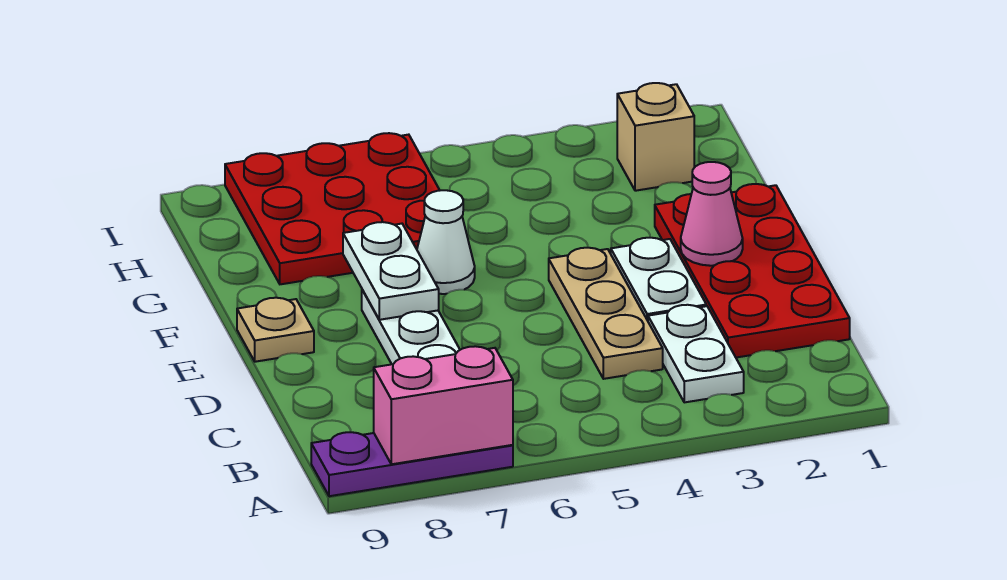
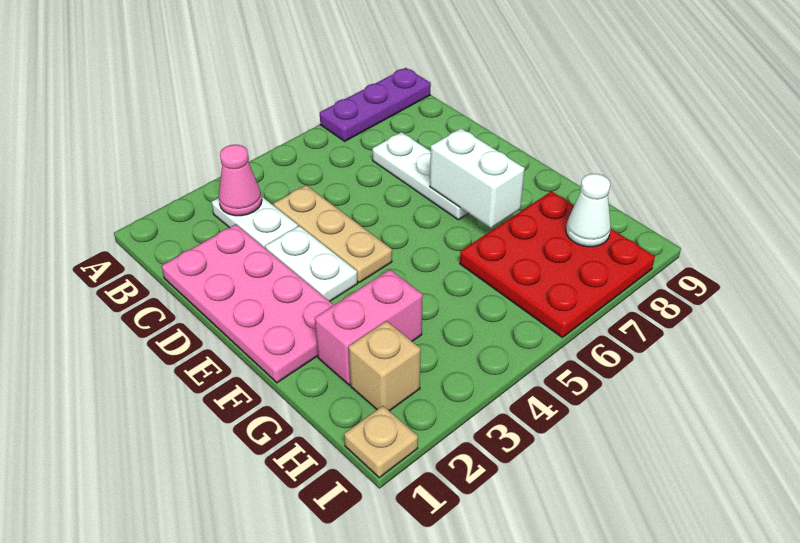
pink brick A7:A8 level 2 -> pink brick G2:G3 level 1
red plate C1:F2 level 1 -> pink plate C1:F2 level 1
pink cone E2 level 2 -> pink cone B3 level 2
white plate E7:F7 level 2 -> white brick E7:F7 level 2
tan plate E9 level 1 -> tan plate I1 level 1
white cone F6 level 1 -> white cone H8 level 2

